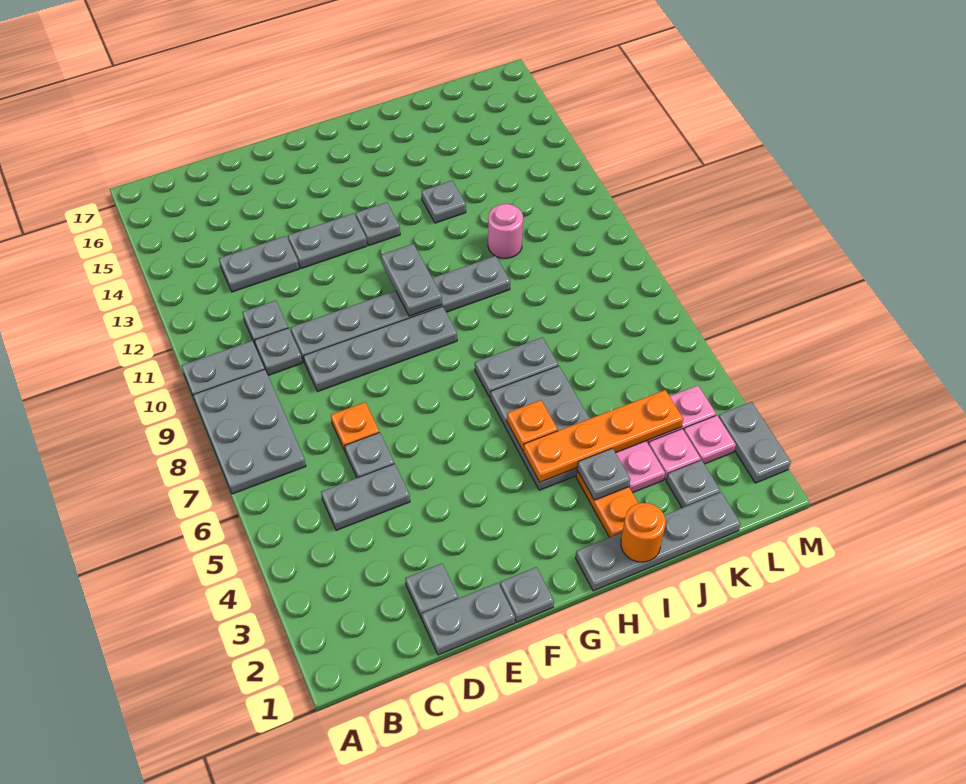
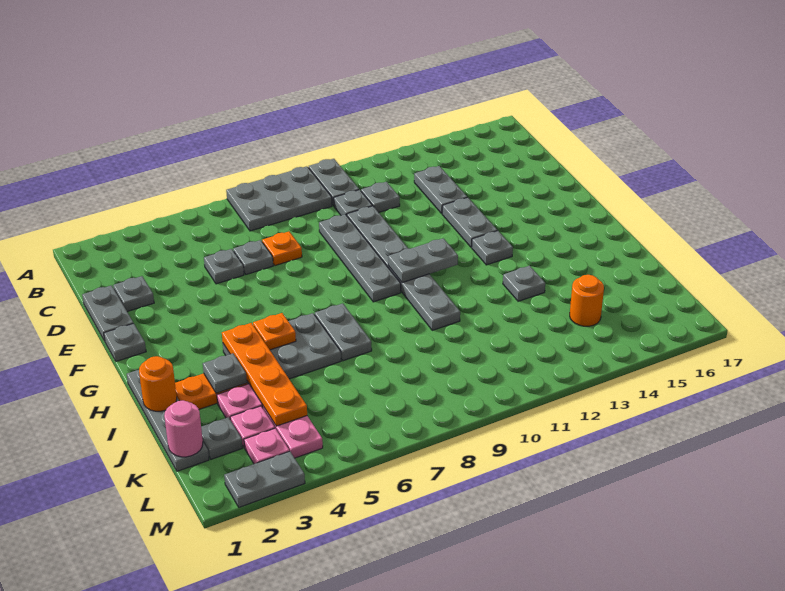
grey plate C5:D5 level 1 -> grey plate D5 level 1
pink round brick J11 level 1 -> pink round brick K1 level 2
none -> orange round brick K14 level 1

